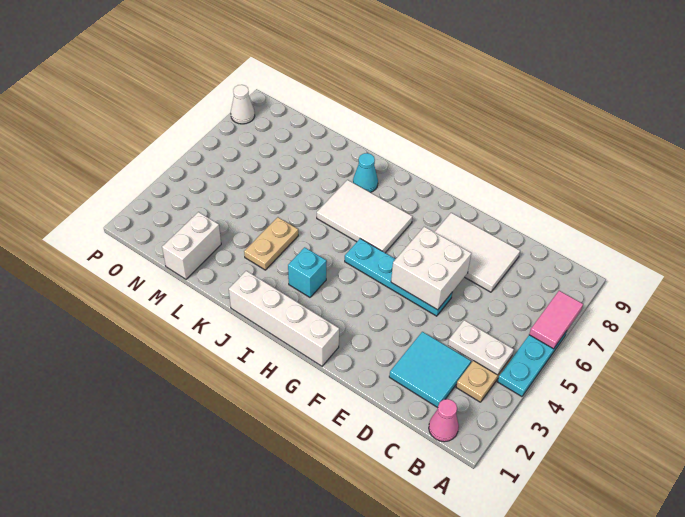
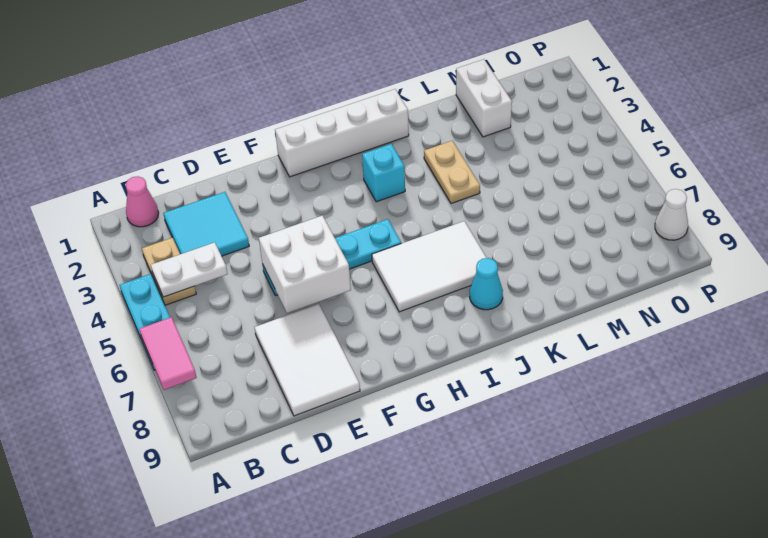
white tile D7:F8 level 1 -> white tile D7:E9 level 1

